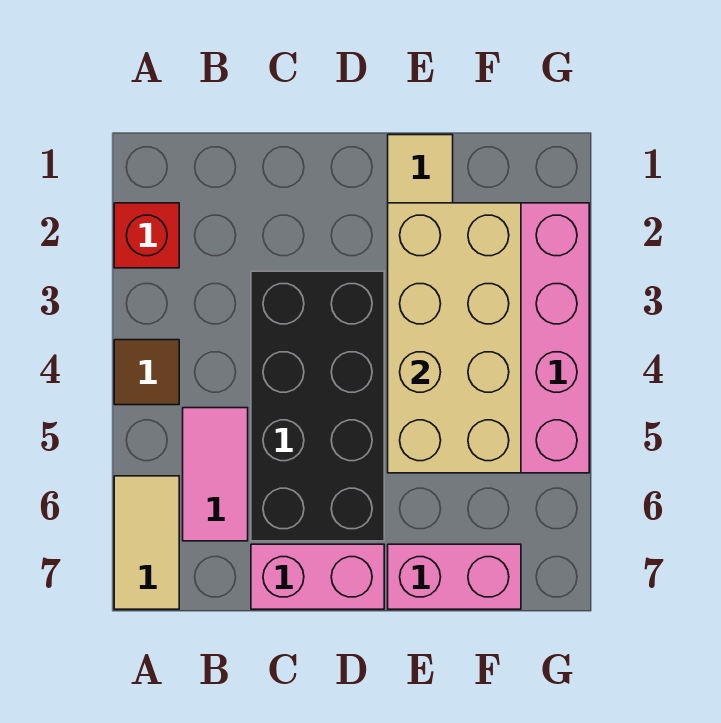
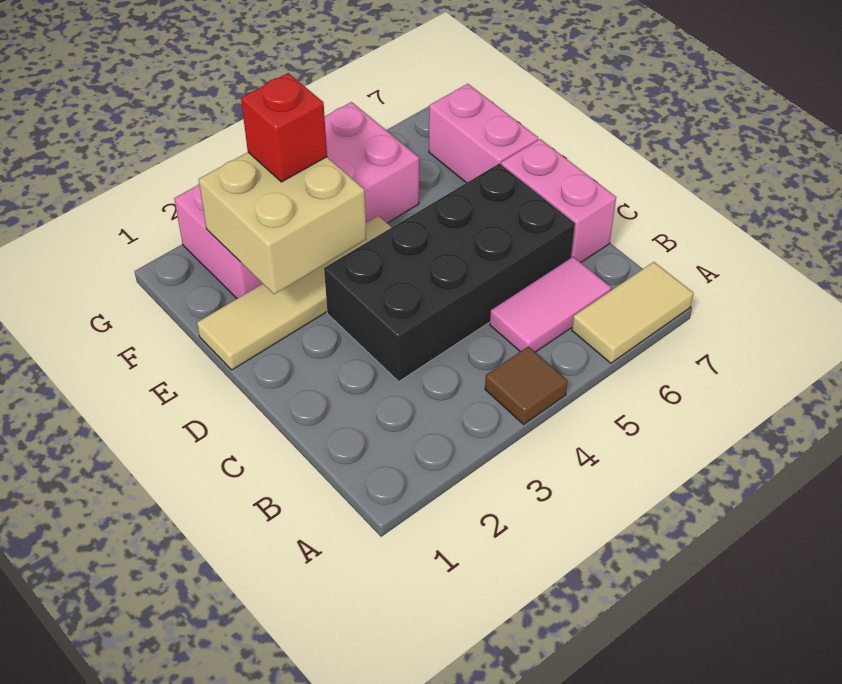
red brick A2 level 1 -> red brick F3 level 3
tan brick E2:F5 level 2 -> tan brick E2:F3 level 2

